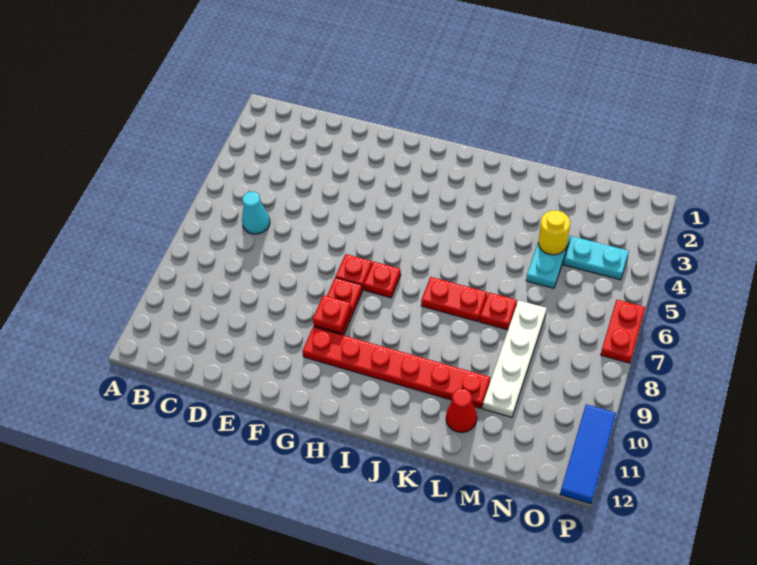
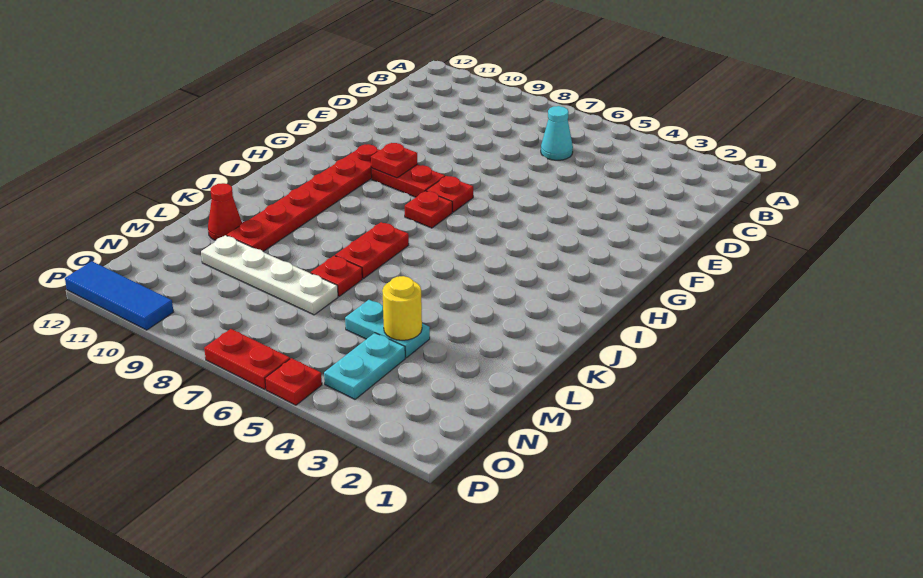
none -> red plate P5 level 1

